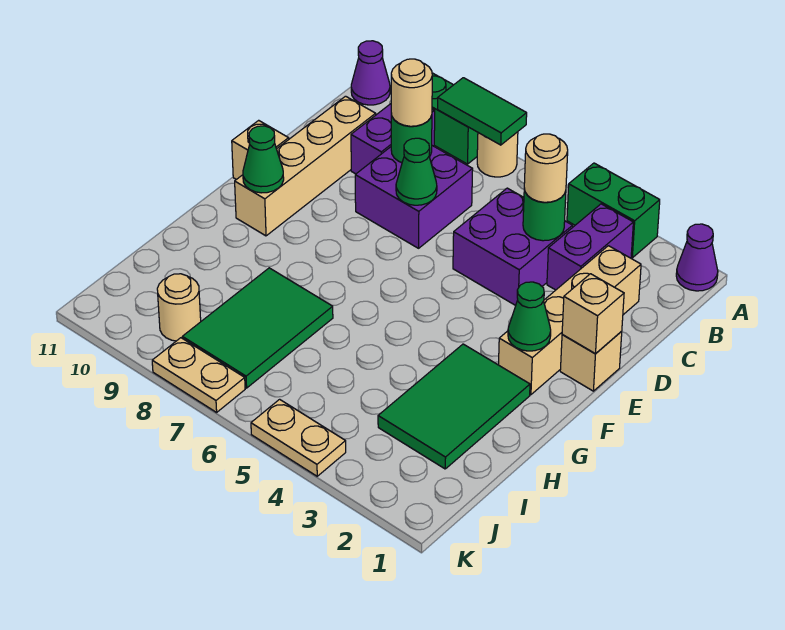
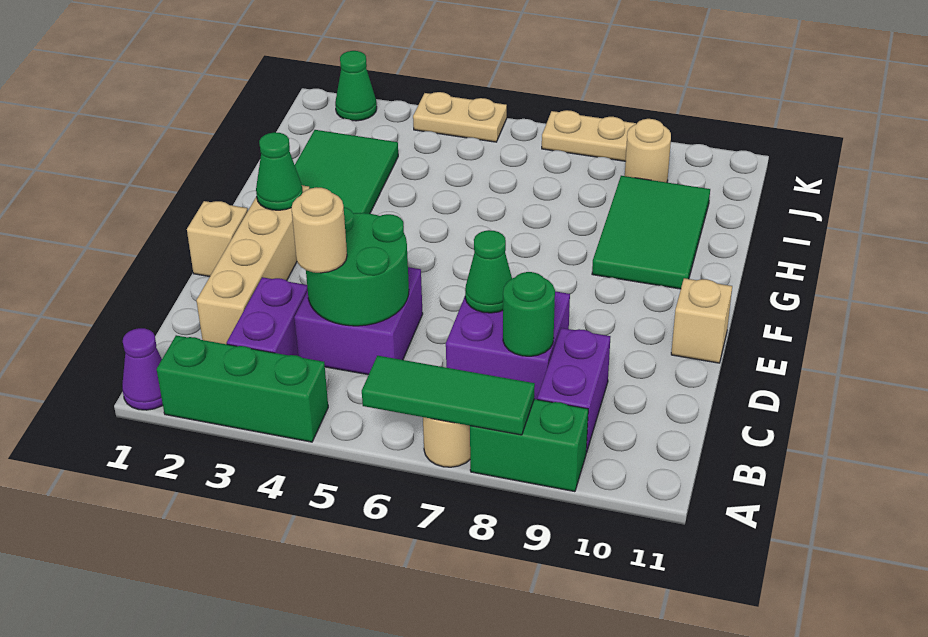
green brick A3:A4 level 1 -> green brick A2:A4 level 1
green tile A7:A8 level 2 -> green tile A6:A8 level 2
purple cone A11 level 1 -> none
green round brick C4 level 2 -> green round brick C4:D5 level 2
tan round brick C8 level 3 -> none
tan brick C10:F10 level 1 -> none
tan brick E1 level 2 -> none
green cone F10 level 2 -> green cone K2 level 1
green tile H7:J8 level 1 -> green tile G9:I10 level 1

